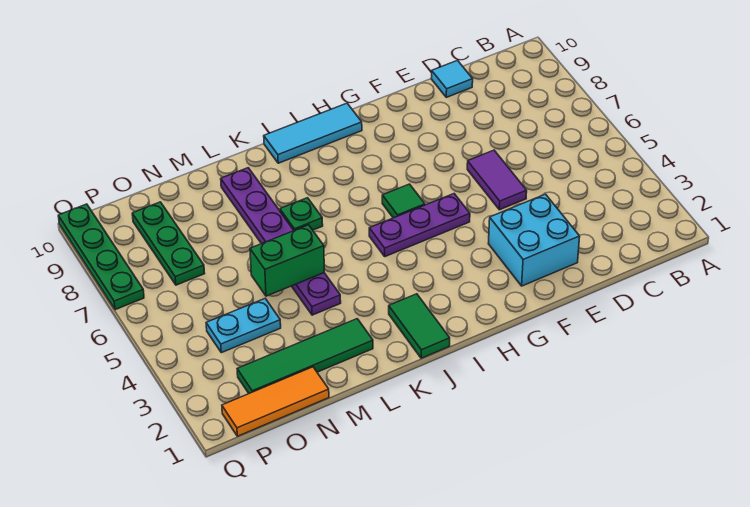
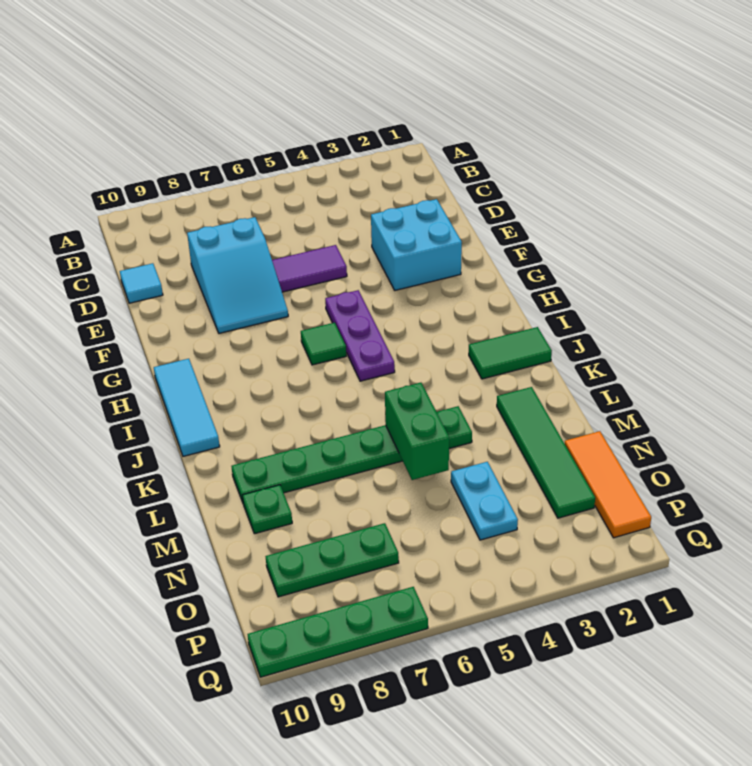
none -> cyan slope D7:F8 level 1 top D
green plate K7 level 1 -> green plate M9 level 1
purple plate L4:L9 level 1 -> green plate L4:L9 level 1

